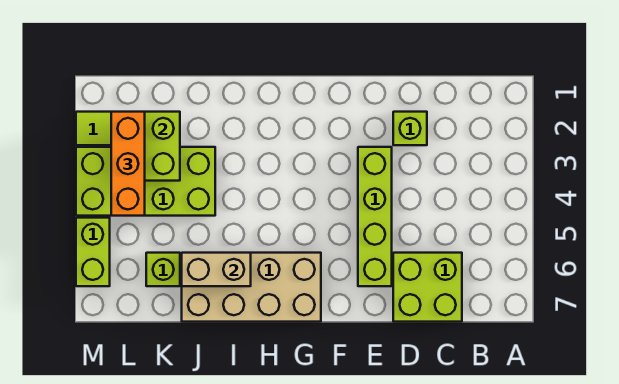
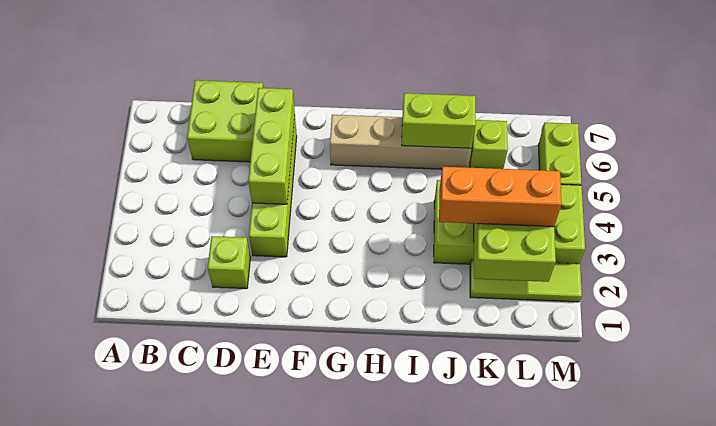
none -> lime brick E4:E6 level 2
tan brick G6:J7 level 1 -> tan brick G6:J6 level 1
tan brick I6:J6 level 2 -> lime brick I6:J6 level 2
orange brick L2:L4 level 3 -> orange brick J3:L3 level 3

